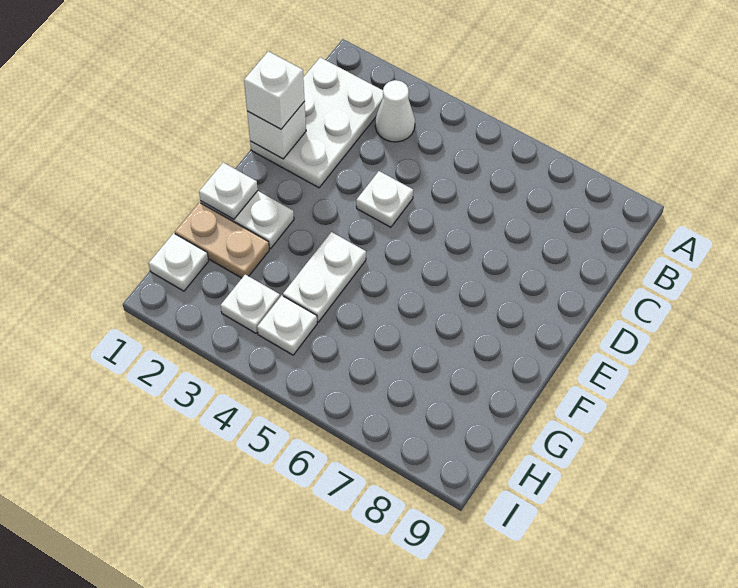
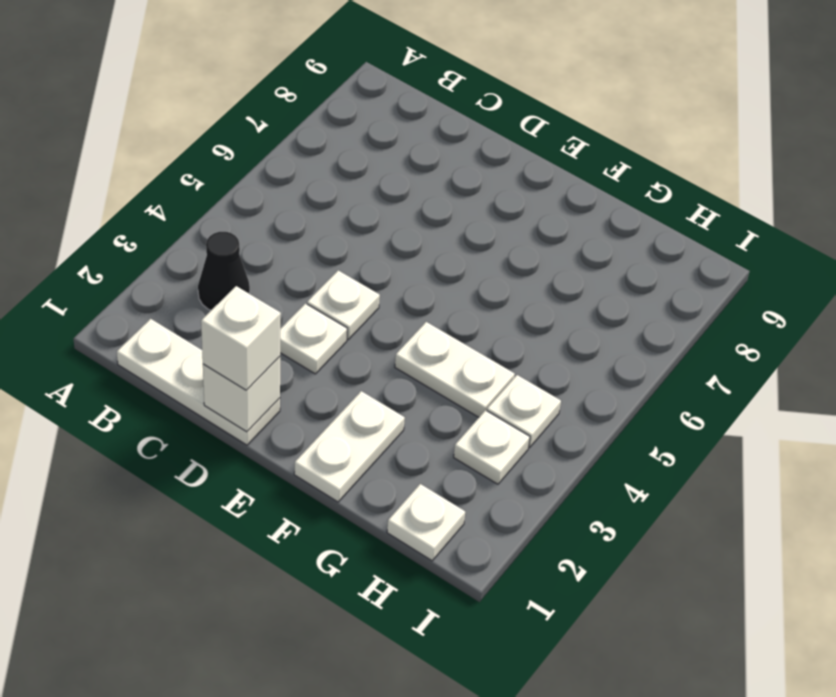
white plate B1:D2 level 1 -> white plate B1:D1 level 1
white cone B3 level 1 -> black cone B3 level 1
white plate F1 level 2 -> white plate D3 level 1
tan plate G1:G2 level 1 -> none

